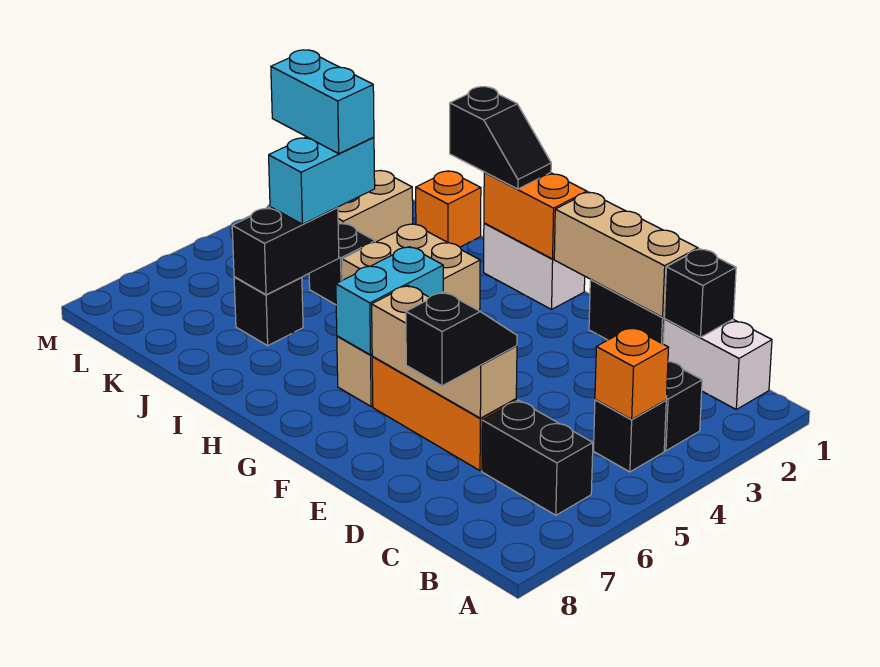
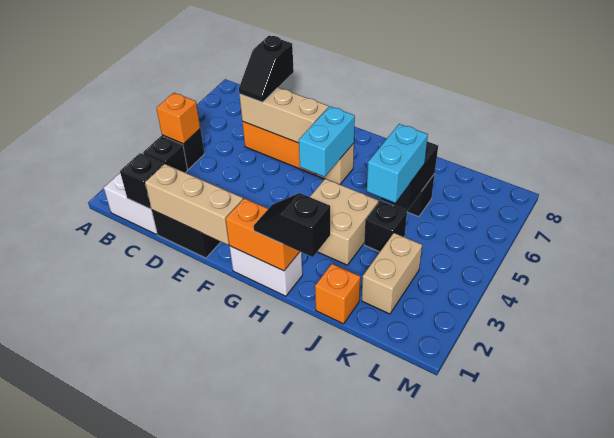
black brick B6:C6 level 1 -> none
cyan brick J4:K4 level 4 -> none

